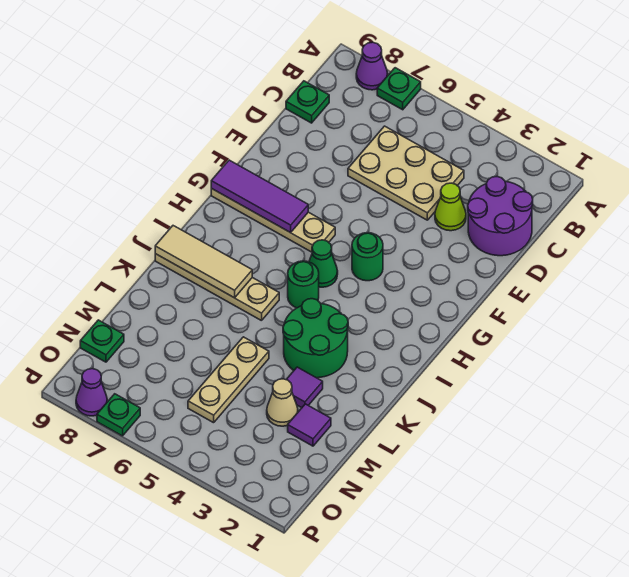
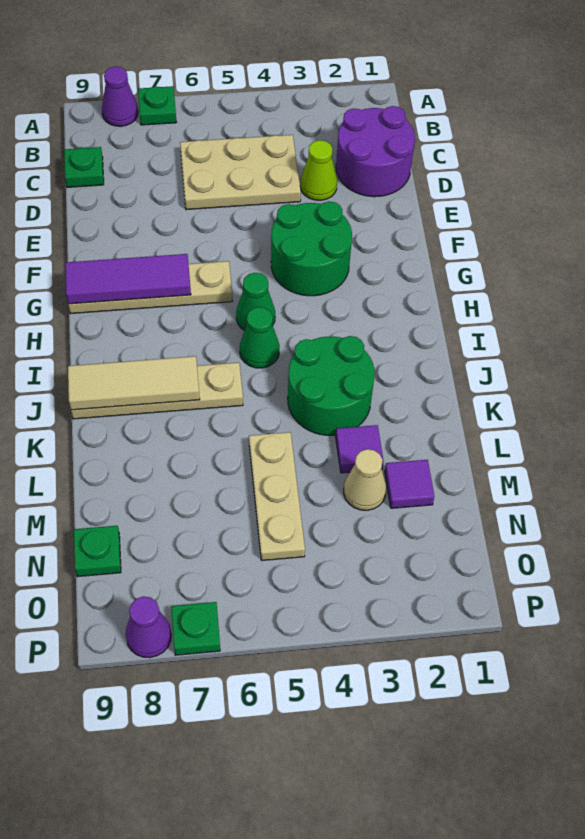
green round brick G4 level 1 -> green round brick F3:G4 level 1
green round brick I5 level 1 -> green cone I5 level 1

